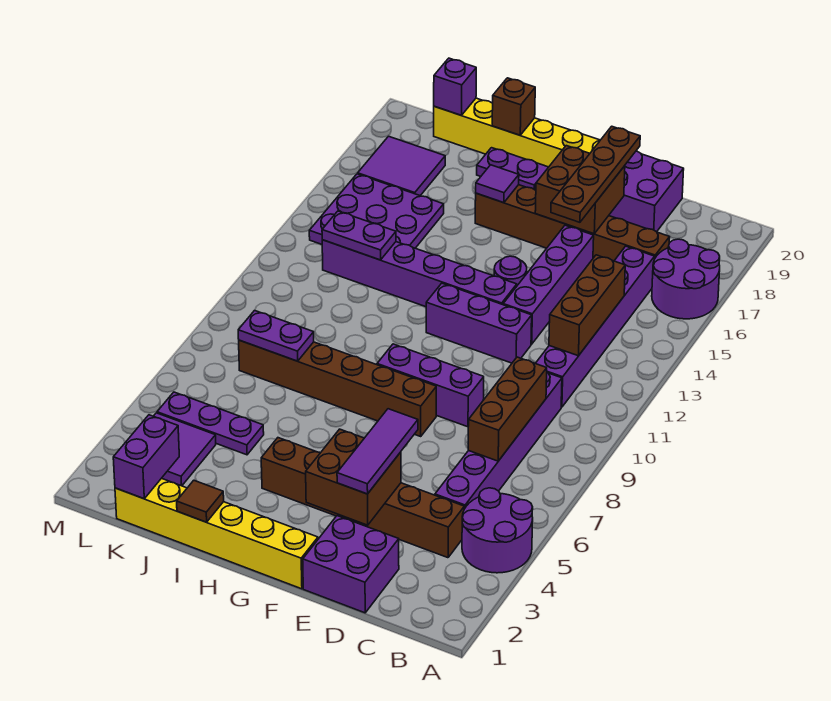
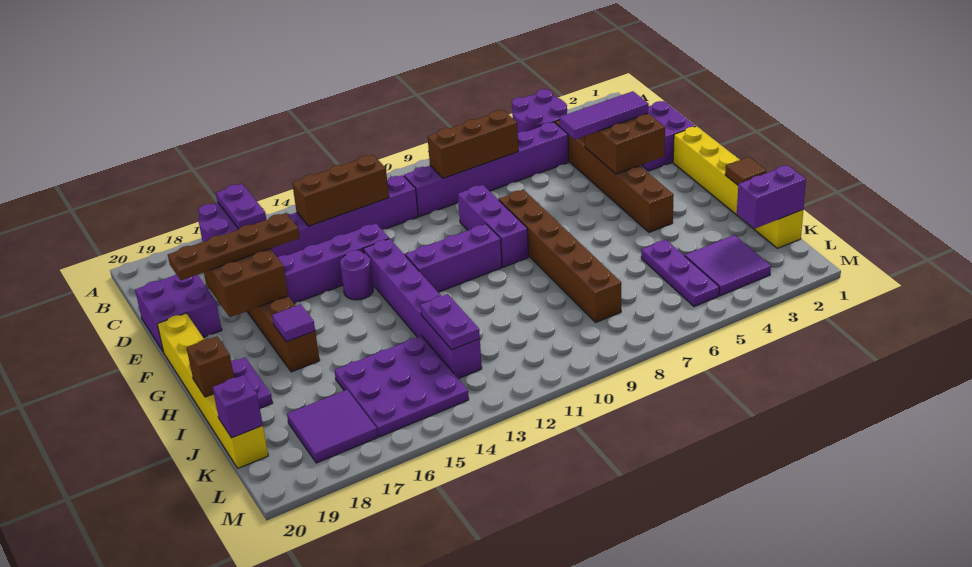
purple brick E12:G12 level 1 -> purple brick G10:G12 level 1
purple plate J8:K8 level 2 -> purple plate A16:B16 level 2

